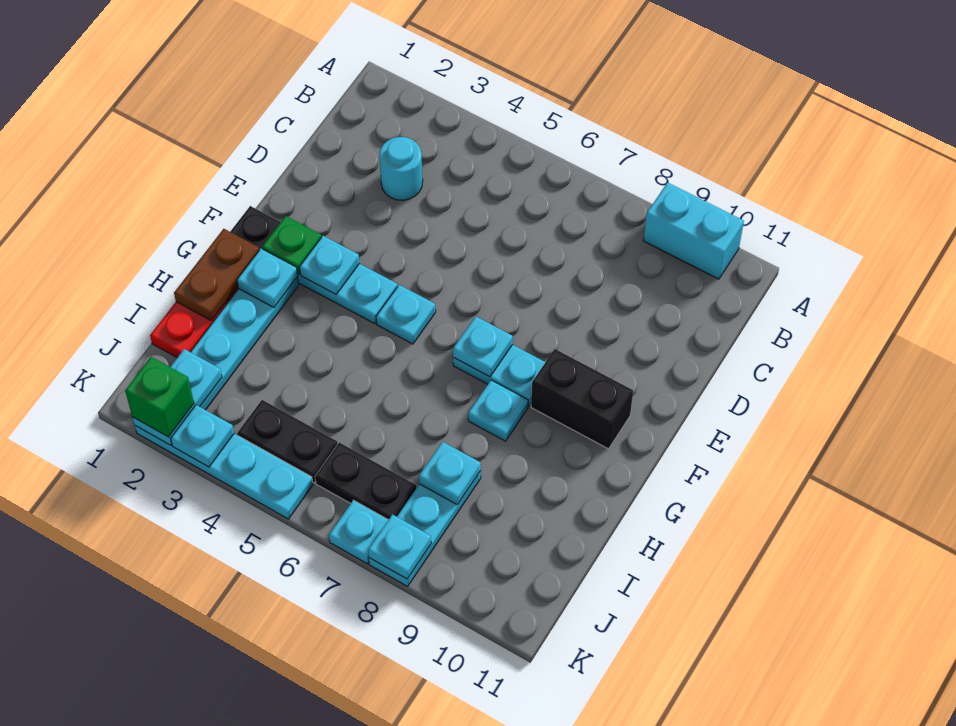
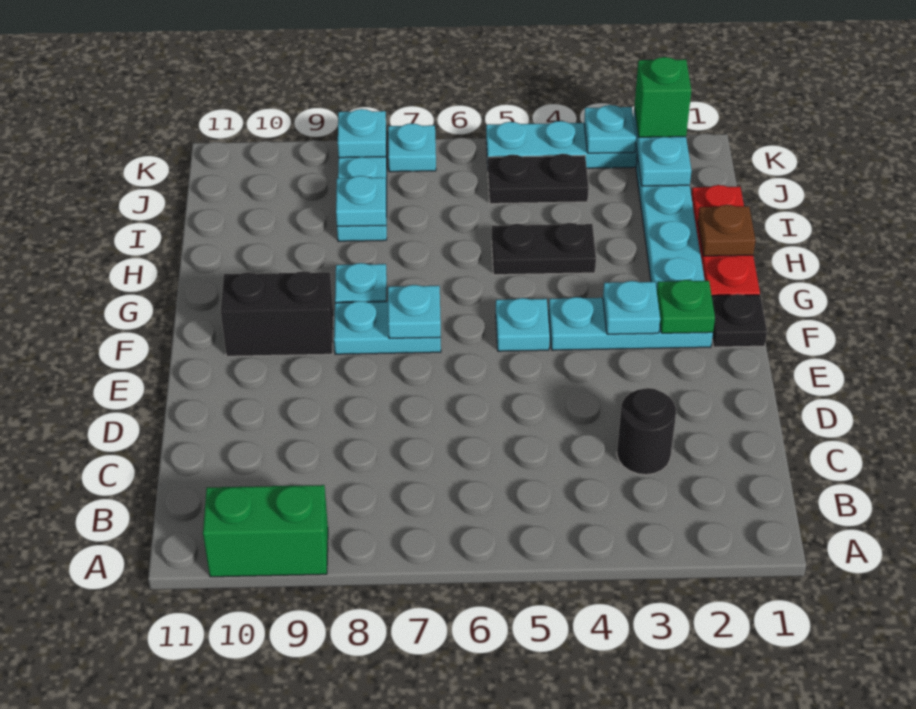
cyan brick A9:A10 level 1 -> green brick A9:A10 level 1
cyan round brick C3 level 1 -> black round brick C3 level 1
brown plate G1:H1 level 2 -> brown plate H1 level 2
cyan plate G2 level 2 -> none
black plate J6:J7 level 1 -> black plate H4:H5 level 1

